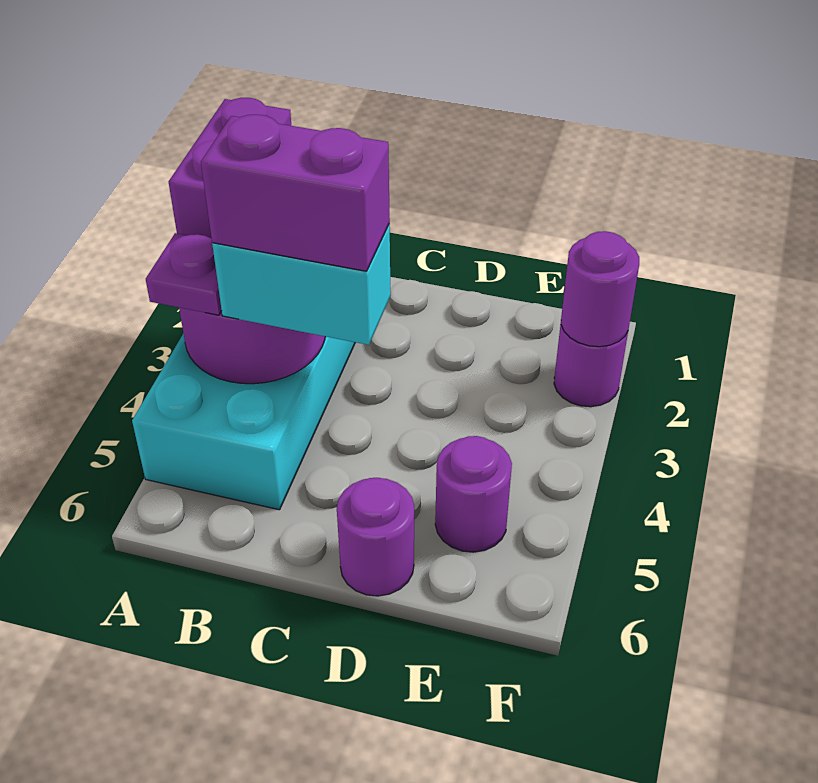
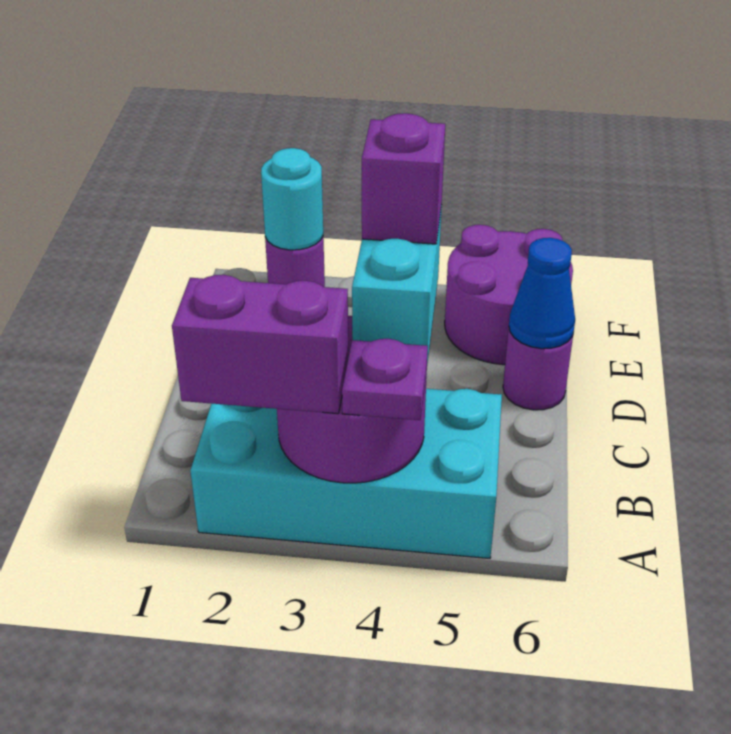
purple brick B4:C4 level 4 -> purple brick C4 level 4
none -> blue cone D6 level 2
purple round brick E5 level 1 -> purple round brick E5:F6 level 1
purple round brick F2 level 2 -> cyan round brick F2 level 2

